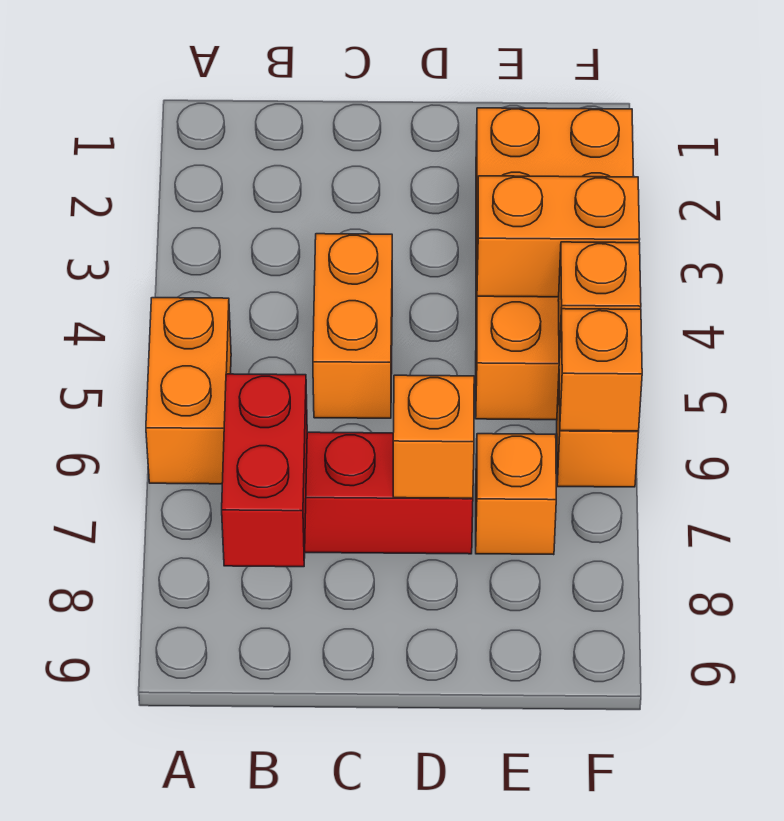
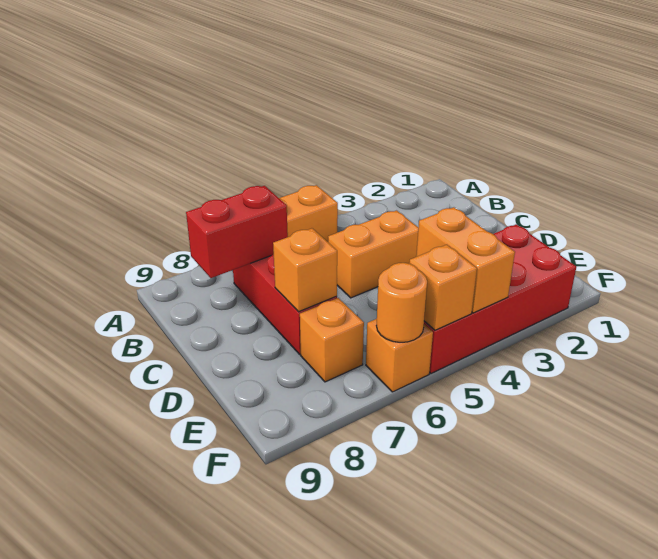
orange brick E2:F5 level 1 -> red brick E2:F5 level 1
orange brick F6 level 2 -> orange round brick F6 level 2

